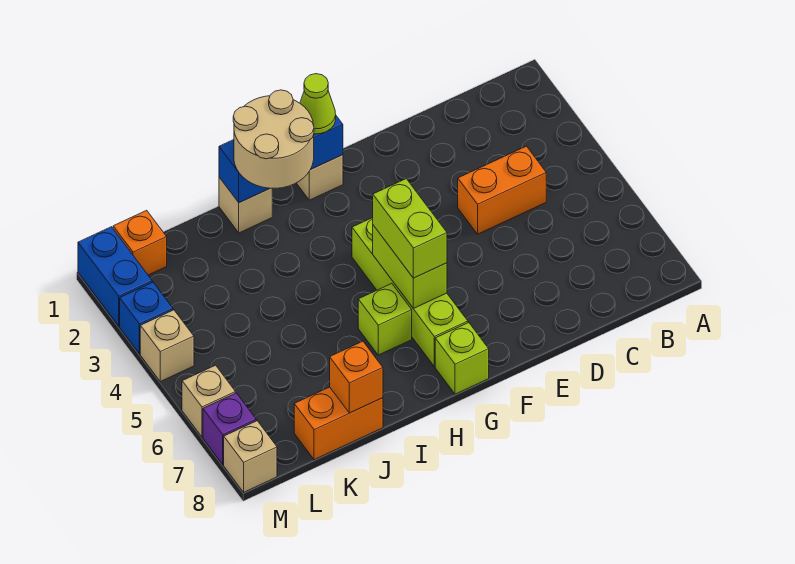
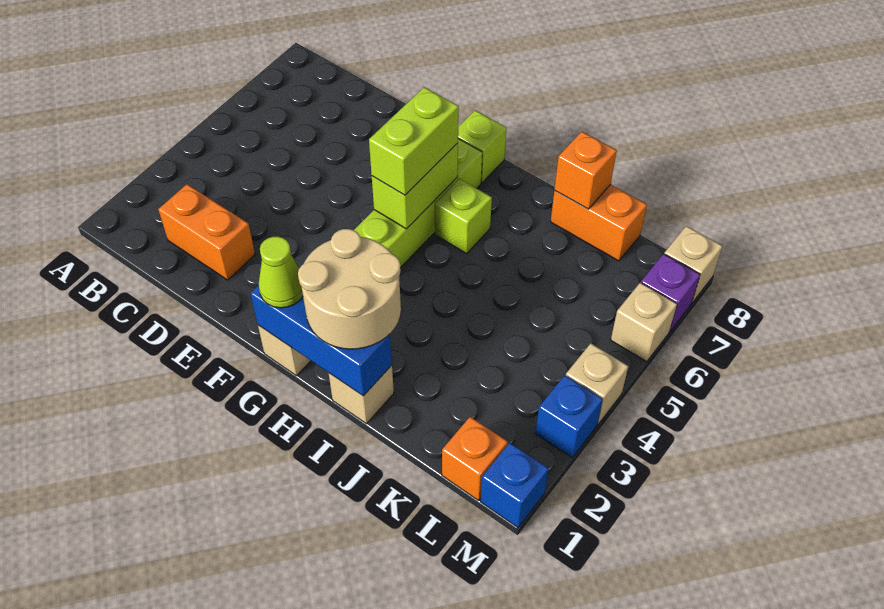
orange brick C4:D4 level 1 -> orange brick C2:D2 level 1
blue brick M1:M2 level 1 -> blue brick M1 level 1

